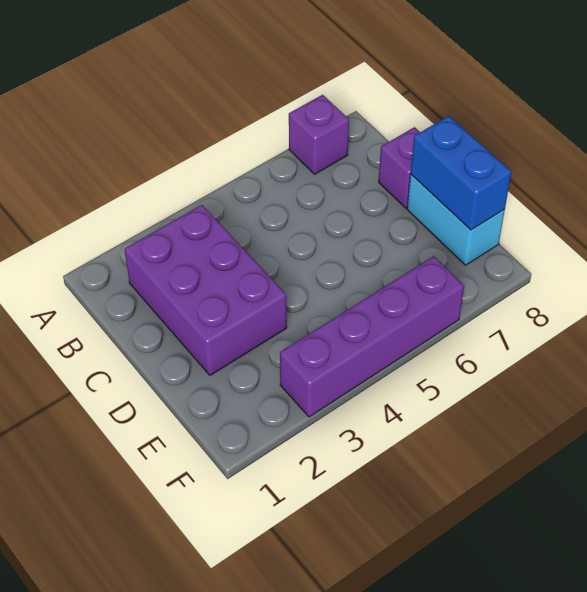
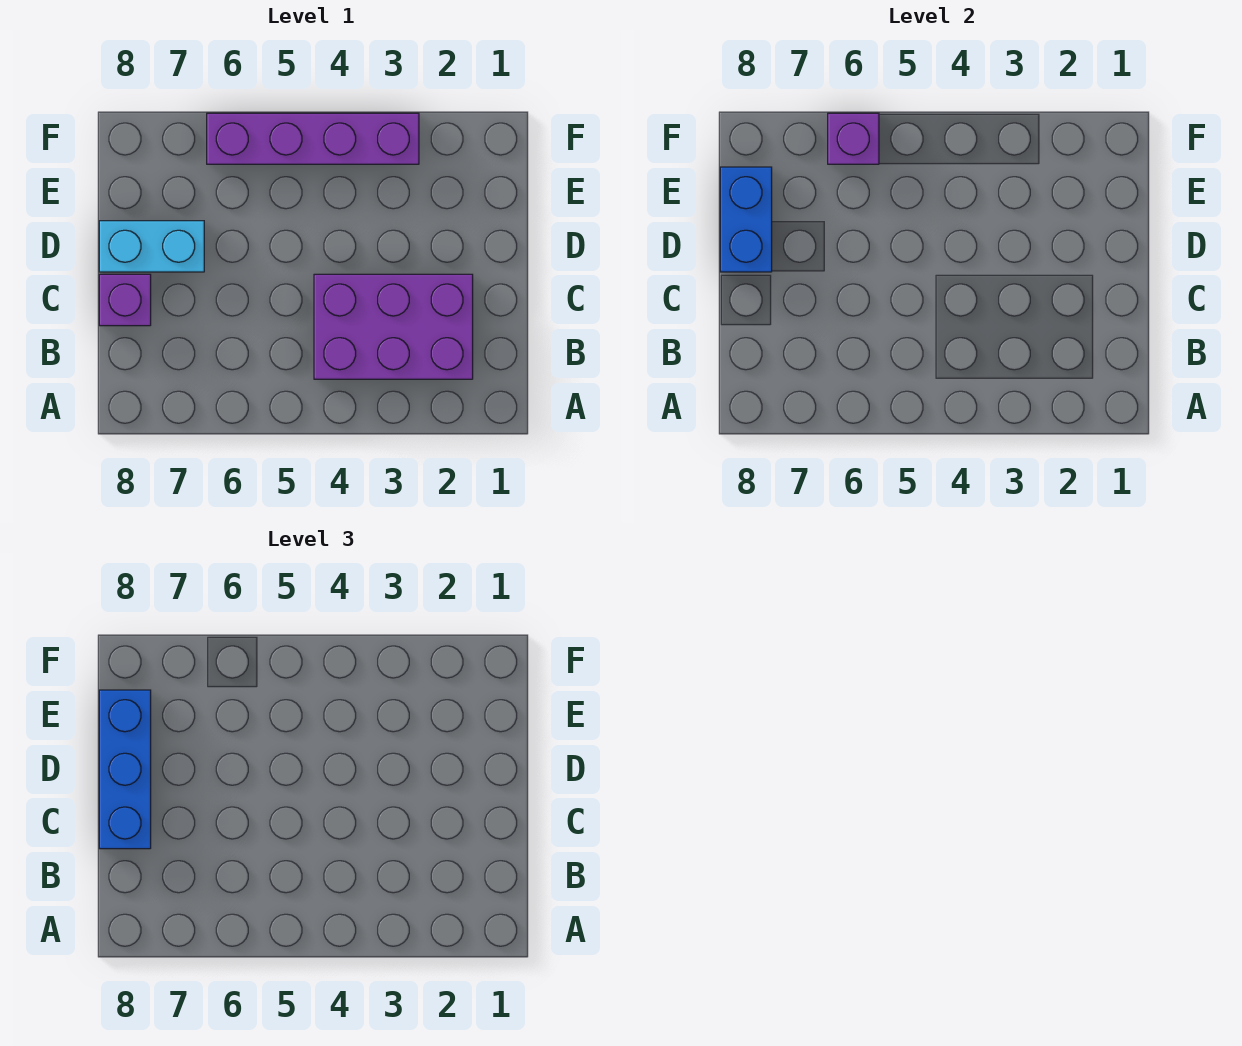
purple brick A7 level 1 -> purple brick F6 level 2
purple brick B2:D3 level 1 -> purple brick B2:C4 level 1
none -> blue brick C8:E8 level 3
cyan brick D8:E8 level 1 -> cyan brick D7:D8 level 1

